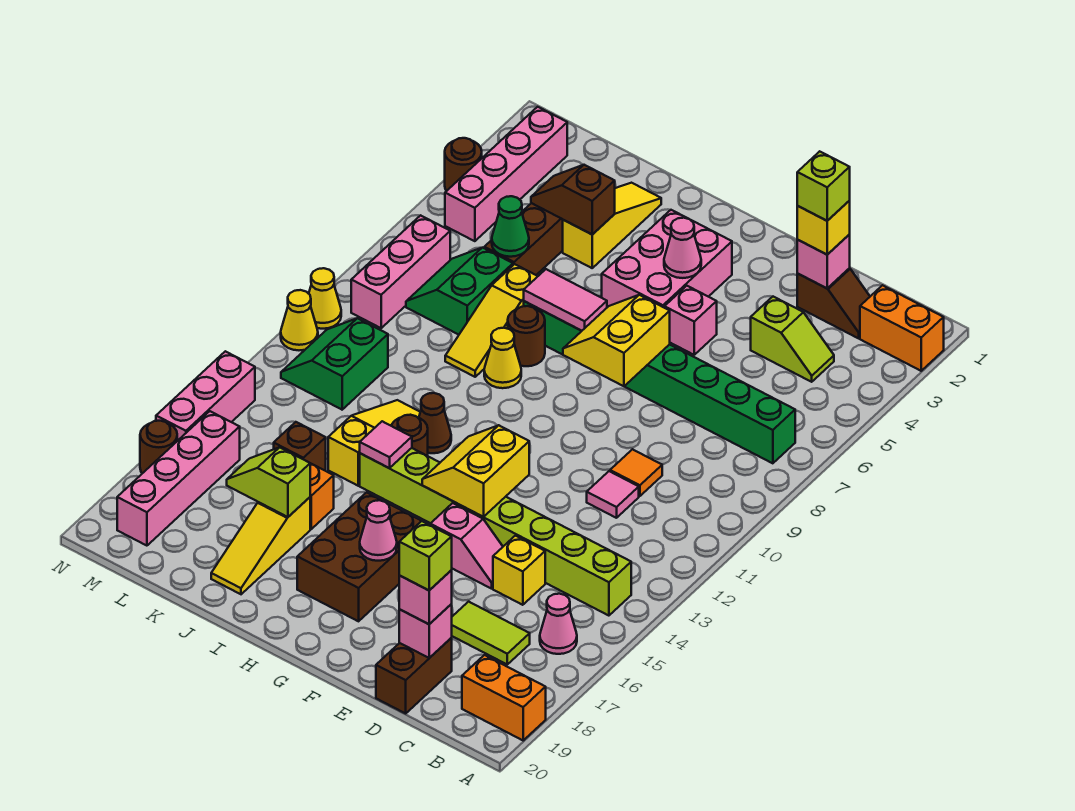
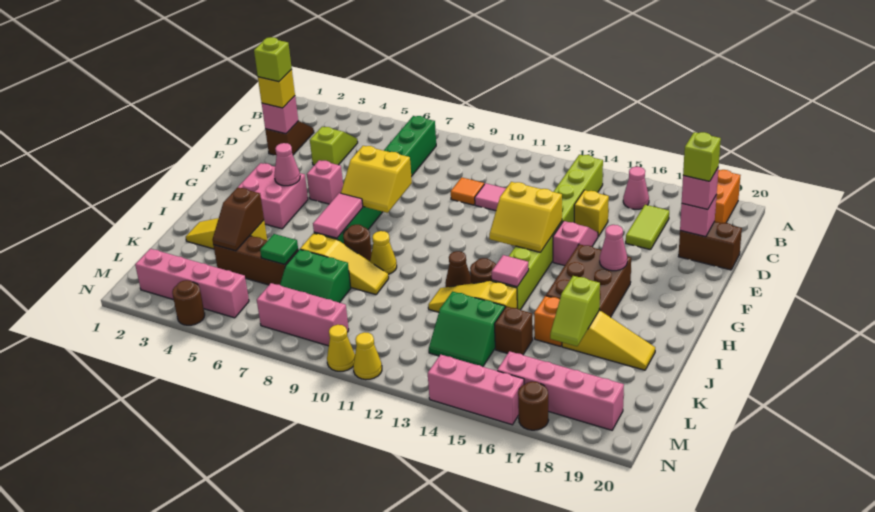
orange brick A2:B2 level 1 -> none
pink brick G3:H5 level 1 -> pink brick G3:H4 level 1
brown brick G16:H18 level 1 -> brown brick G16:I17 level 1
green cone K6 level 2 -> green tile K6 level 2
green slope L11:M12 level 1 top L -> green slope K13:L14 level 1 top K

